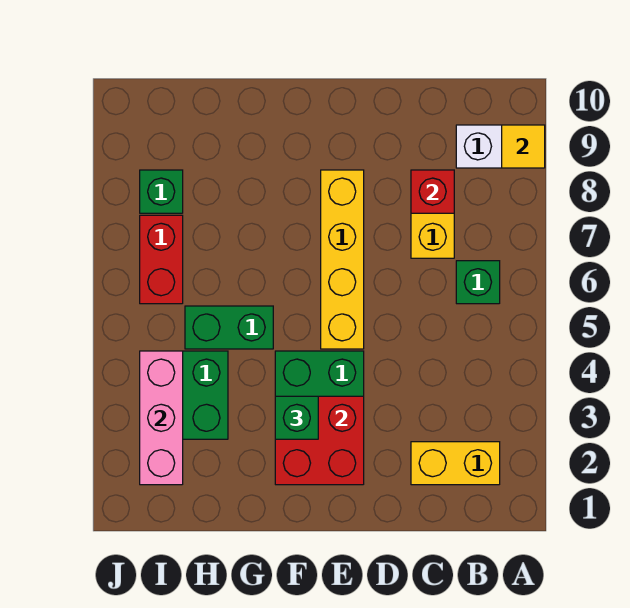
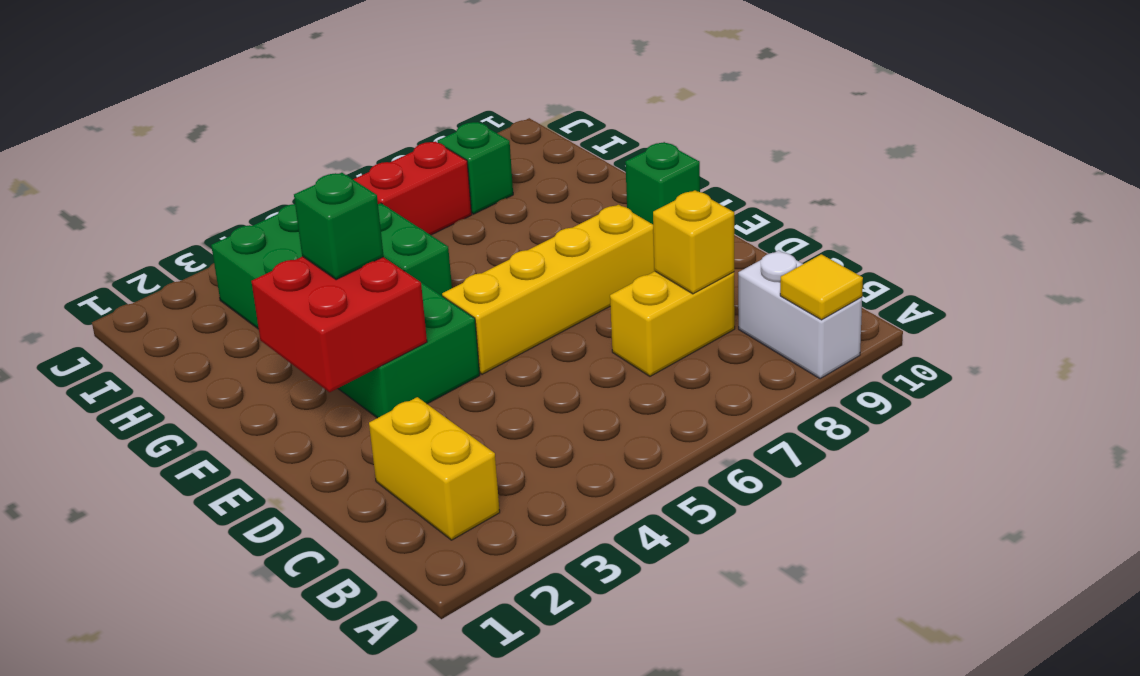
green brick B6 level 1 -> green brick F10 level 1
red brick C8 level 2 -> yellow brick C8 level 2
pink brick I2:I4 level 2 -> none

